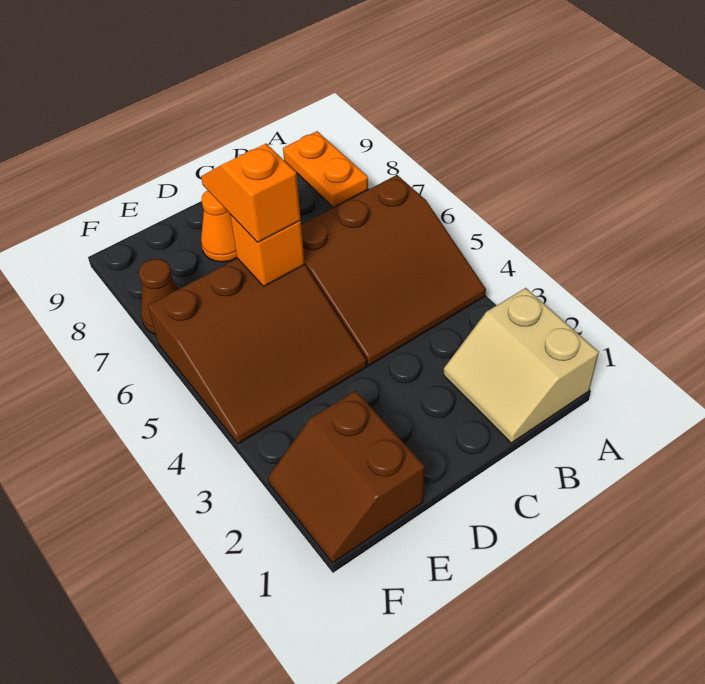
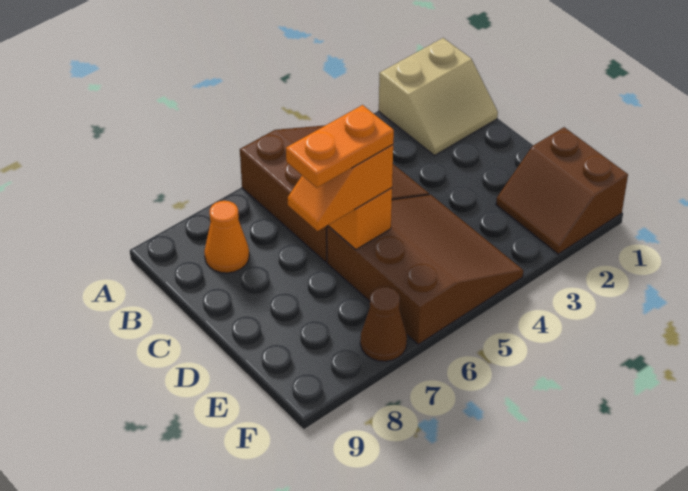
orange plate A8:A9 level 1 -> orange plate D6:D7 level 4
orange cone D8 level 1 -> orange cone B8 level 1
brown slope E1:F2 level 1 top E -> brown slope E1:F2 level 1 top 1

